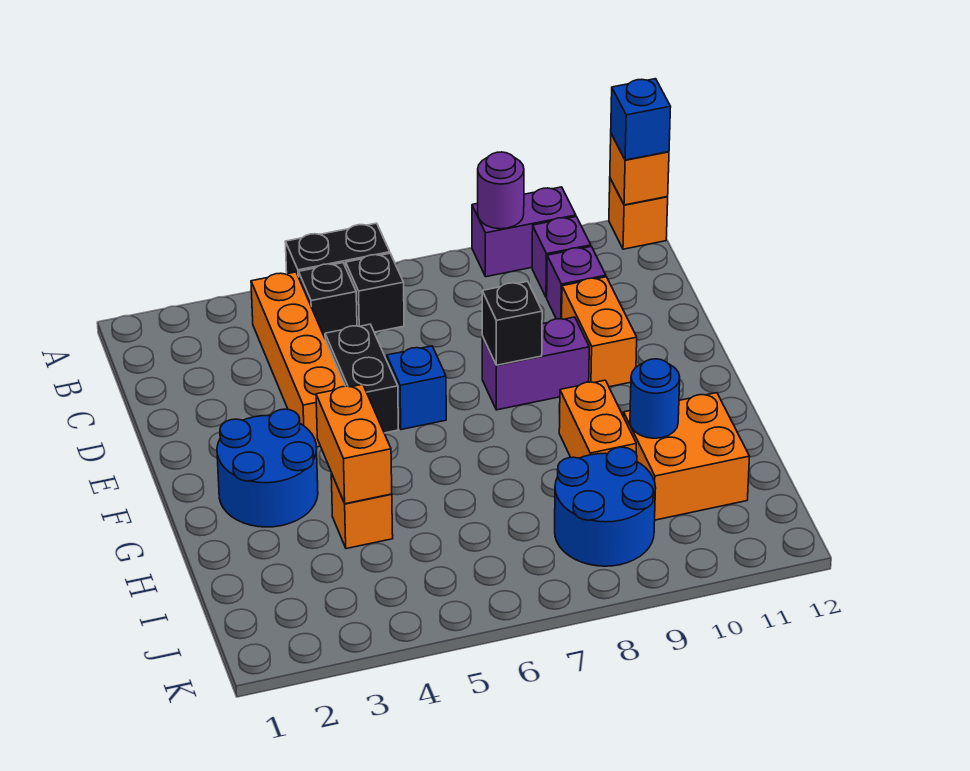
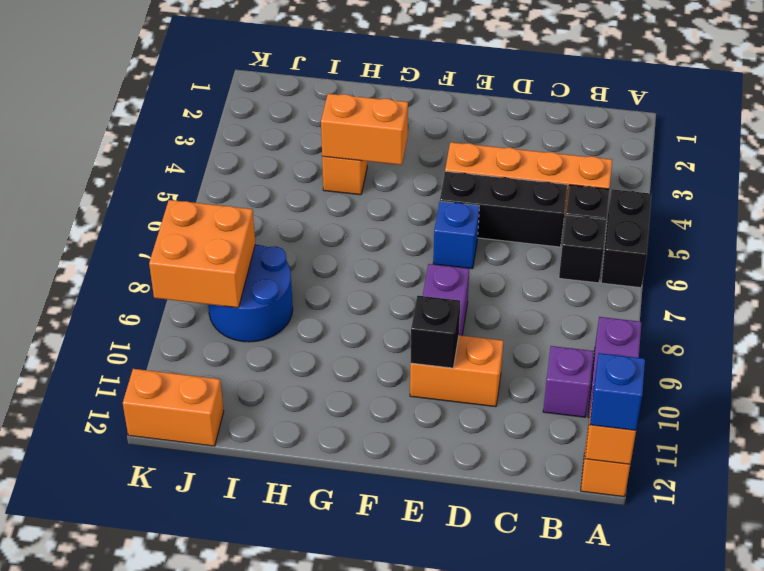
purple round brick A9 level 2 -> none
purple brick C10 level 1 -> none
black brick D5:E5 level 1 -> black brick C5:E5 level 1
black brick E8 level 2 -> black brick E10 level 2
blue round brick F2:G3 level 1 -> none
orange brick G9:H9 level 1 -> orange brick J12:K12 level 1
orange brick H10:I11 level 1 -> orange brick J8:K9 level 2
blue round brick H10 level 2 -> none

